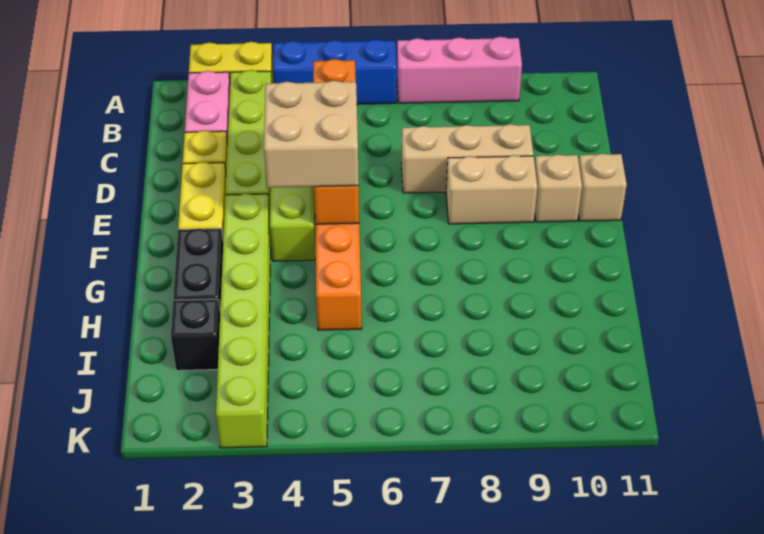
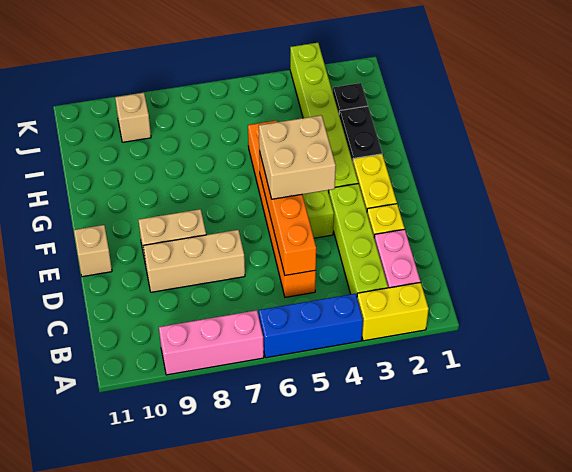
tan brick E10 level 1 -> tan brick J9 level 1

